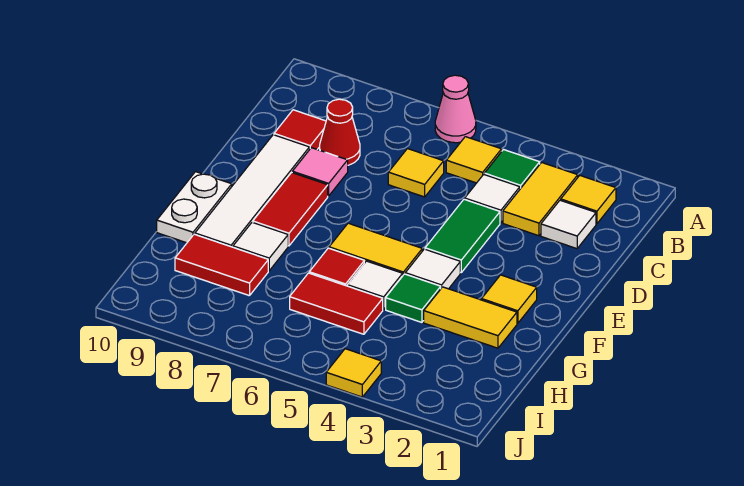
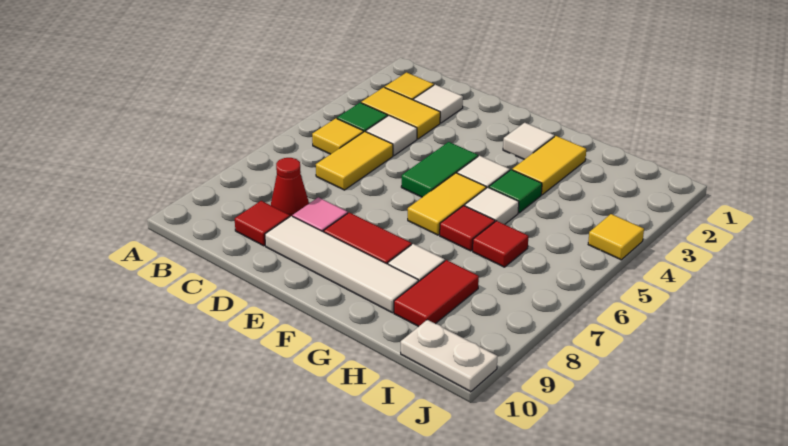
pink cone A6 level 1 -> none
yellow tile C6 level 1 -> yellow tile C5:C6 level 1
green tile D4:E4 level 1 -> green tile E4:E5 level 1
yellow tile F2 level 1 -> white tile F2 level 1
white plate F10:G10 level 1 -> white plate I10:J10 level 1
red tile H5:H6 level 1 -> red tile H6 level 1

